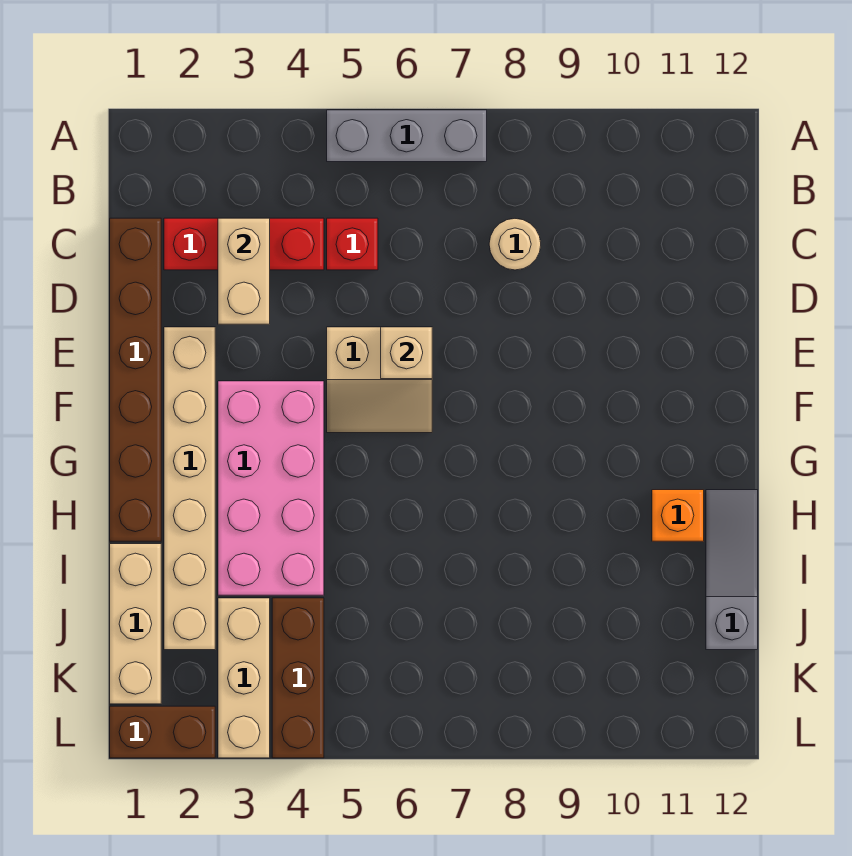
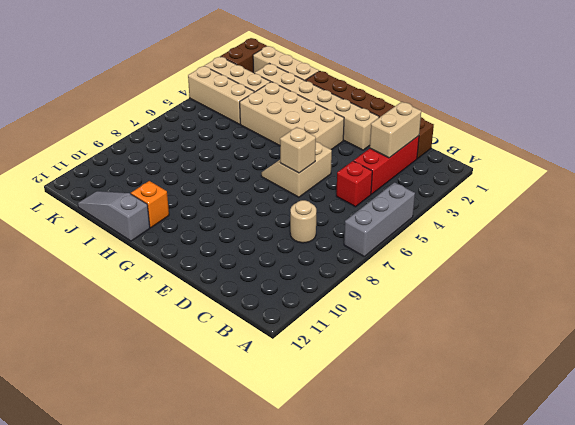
tan brick C3:D3 level 2 -> tan brick C2:C3 level 2
pink brick F3:I4 level 1 -> tan brick F3:I4 level 1
grey slope H12:J12 level 1 top J -> grey slope H12:J12 level 1 top H
brown brick J4:L4 level 1 -> tan brick J4:L4 level 1

